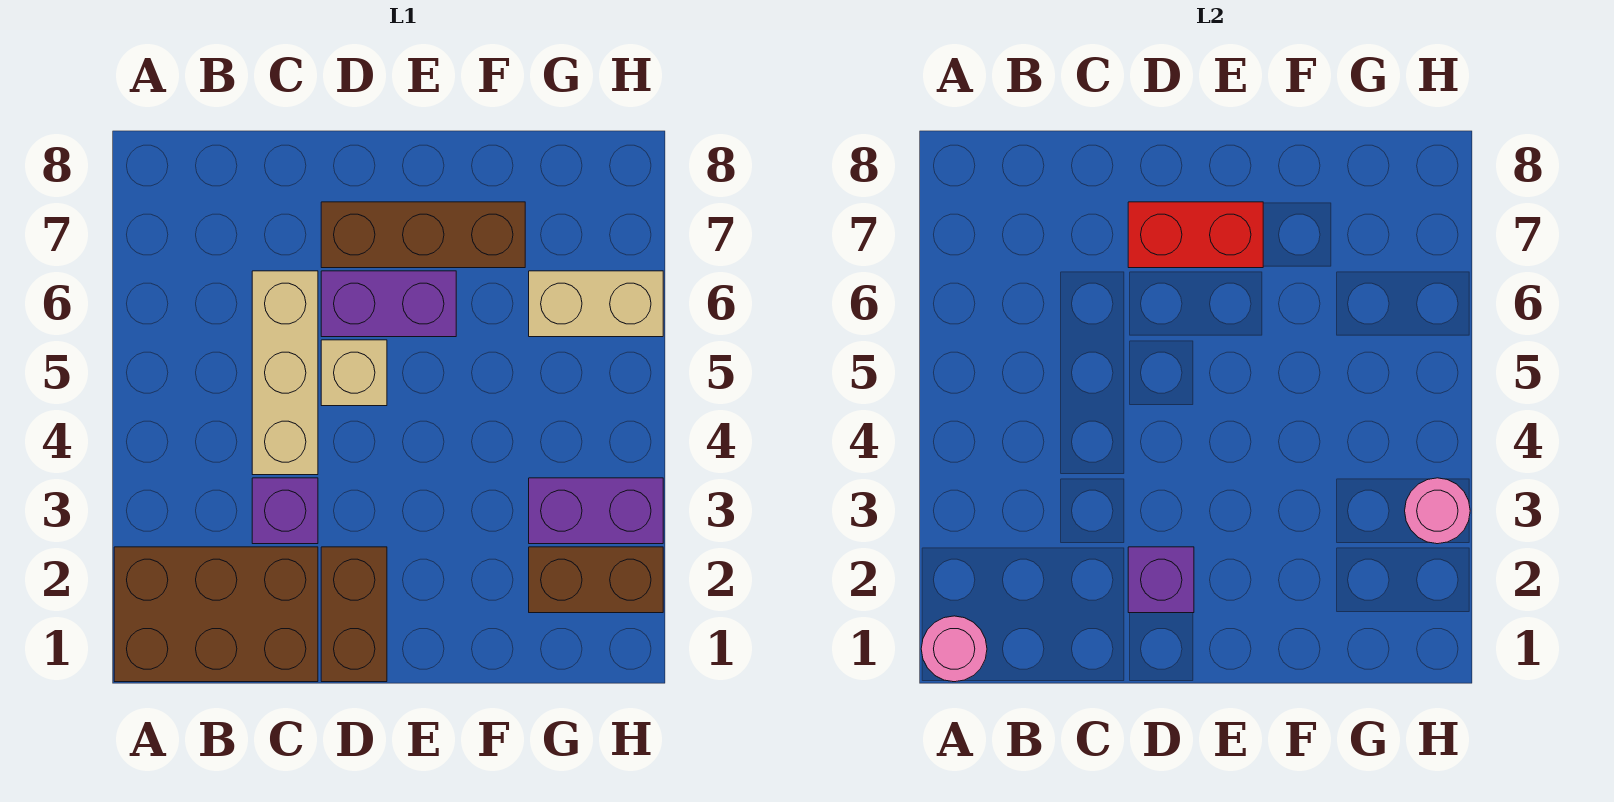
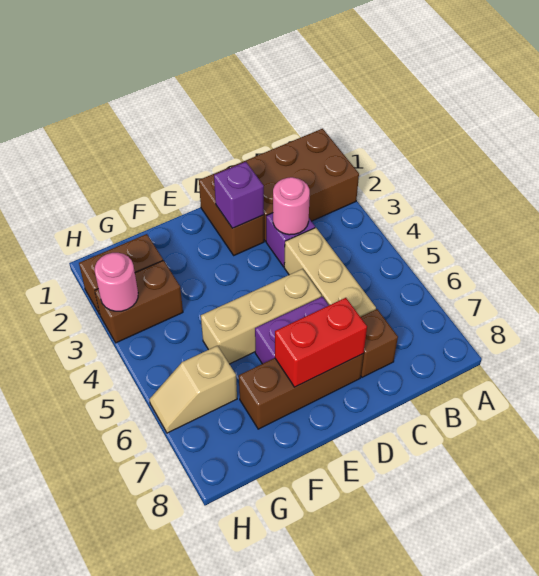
pink round brick A1 level 2 -> pink round brick C3 level 2
none -> brown brick C7 level 1
tan brick D5 level 1 -> tan brick D5:F5 level 1
purple brick G3:H3 level 1 -> brown brick G3:H3 level 1
tan brick G6:H6 level 1 -> tan slope G6:H6 level 1 top G

